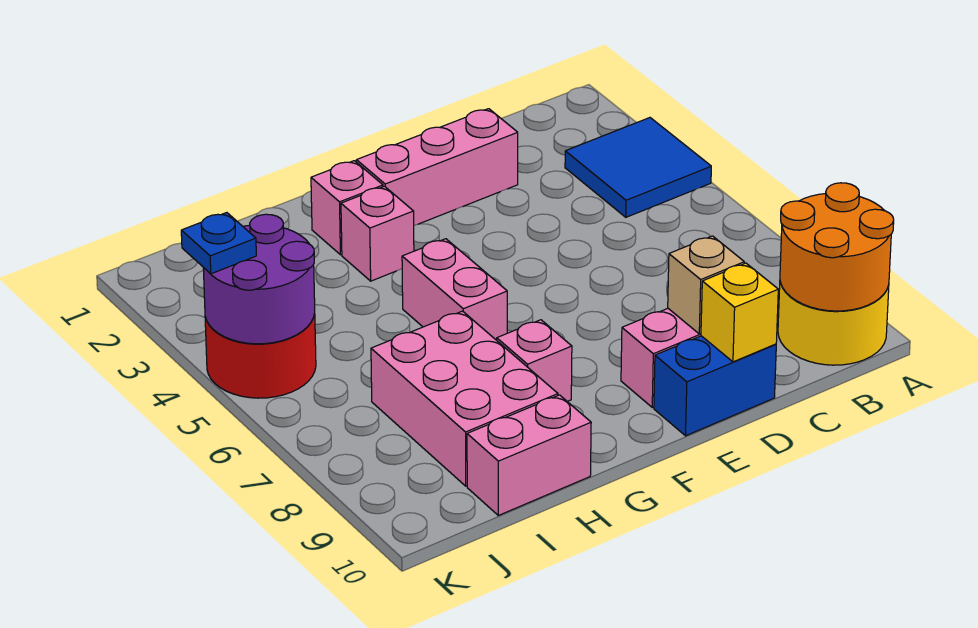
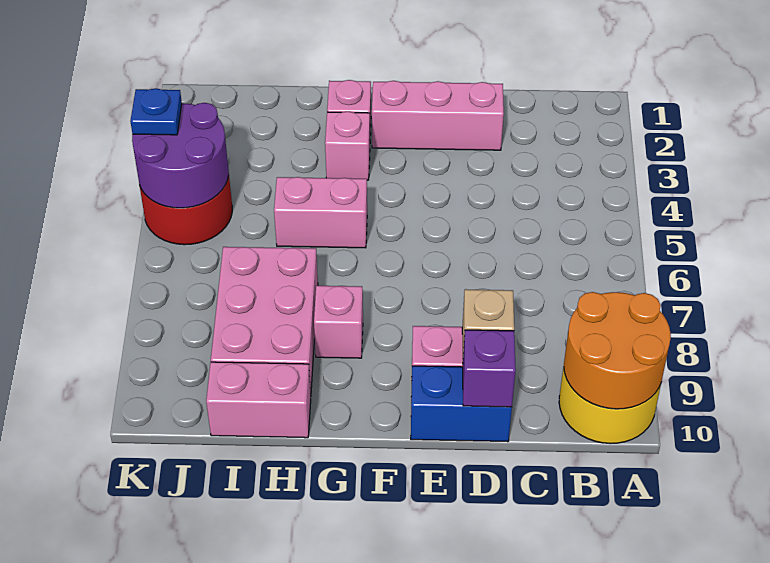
blue tile A3:B4 level 1 -> none
yellow brick D10 level 2 -> purple brick D10 level 2
pink brick G5:G6 level 1 -> pink brick G5:H5 level 1

